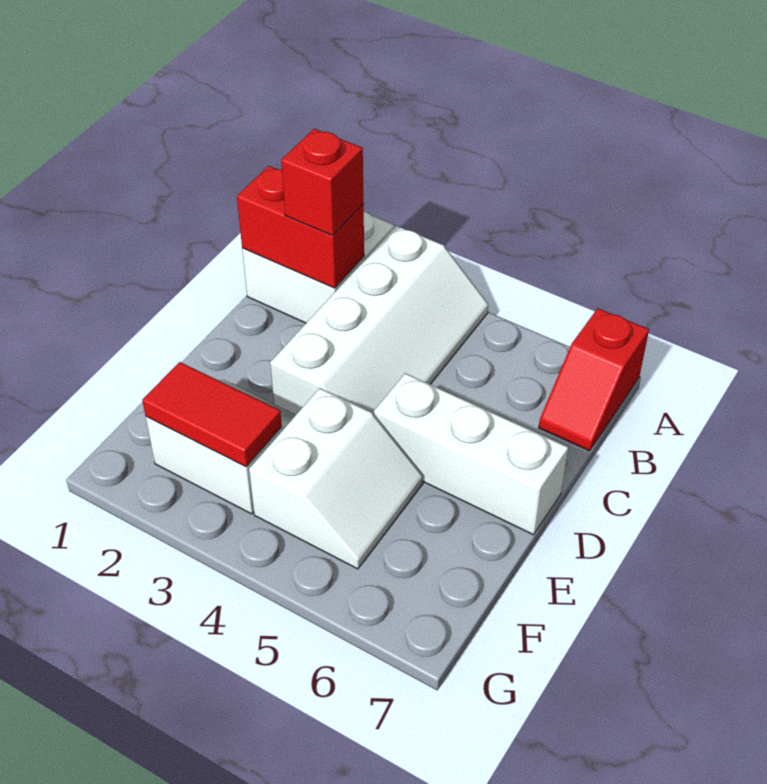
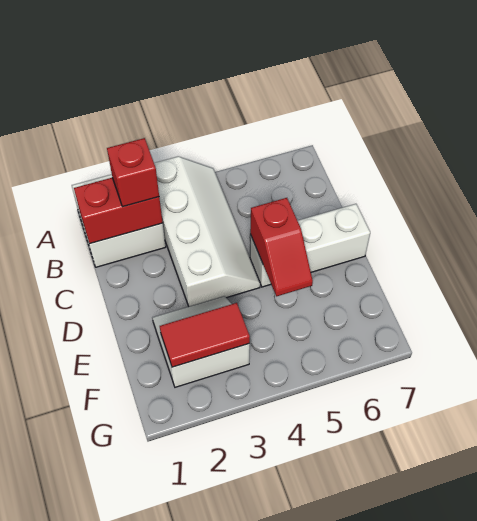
red slope A7:B7 level 1 top A -> red slope D5:E5 level 2 top D
white slope E4:F5 level 1 top 4 -> none

